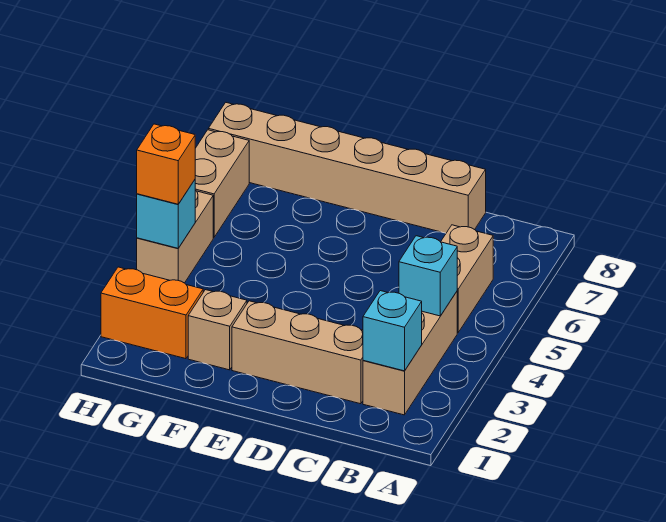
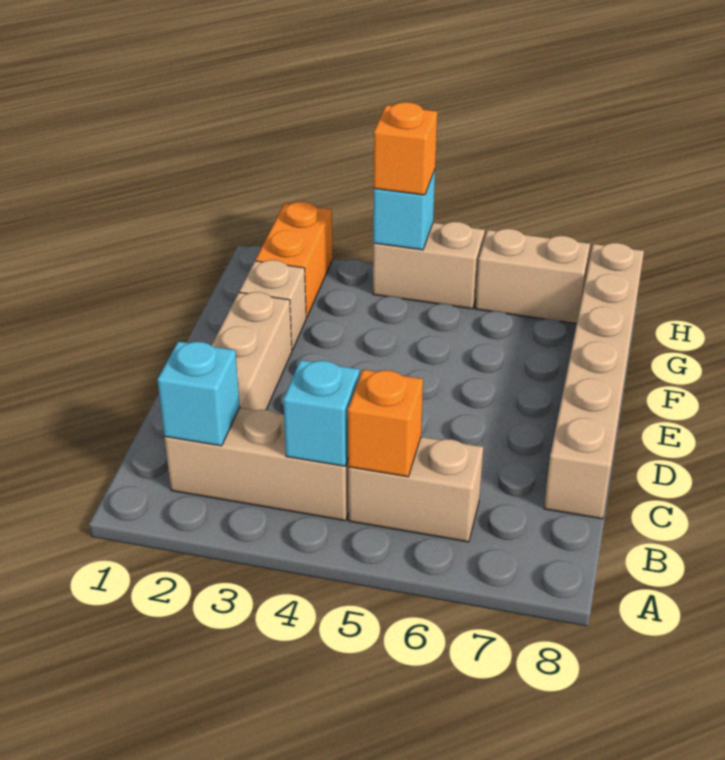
none -> orange brick B5 level 2

